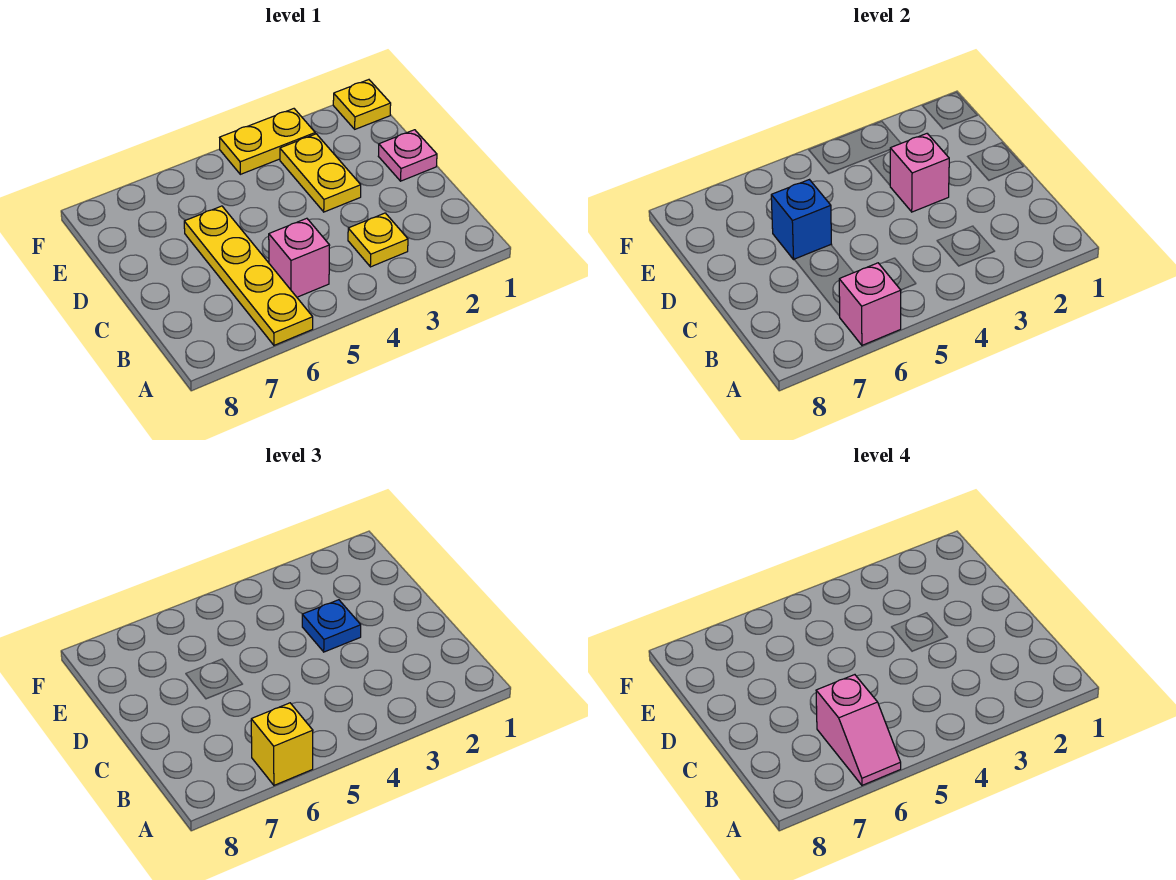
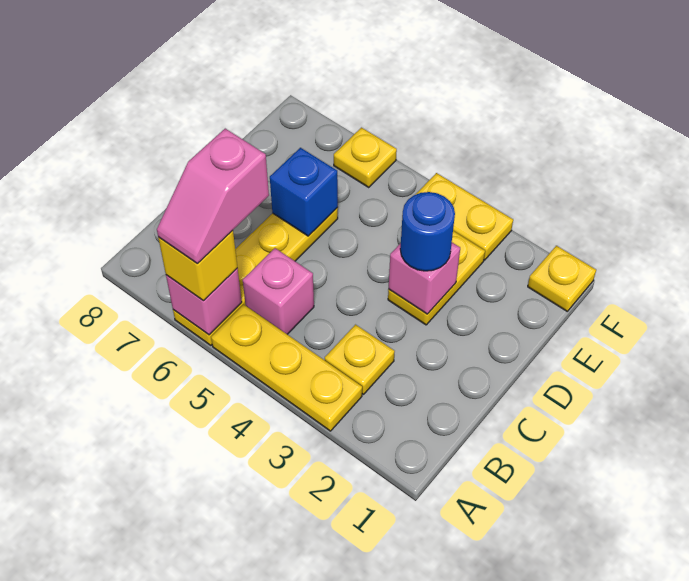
none -> yellow plate A3:A5 level 1
pink plate D1 level 1 -> none
blue plate D3 level 3 -> blue round brick D3 level 3
none -> yellow plate F6 level 1

